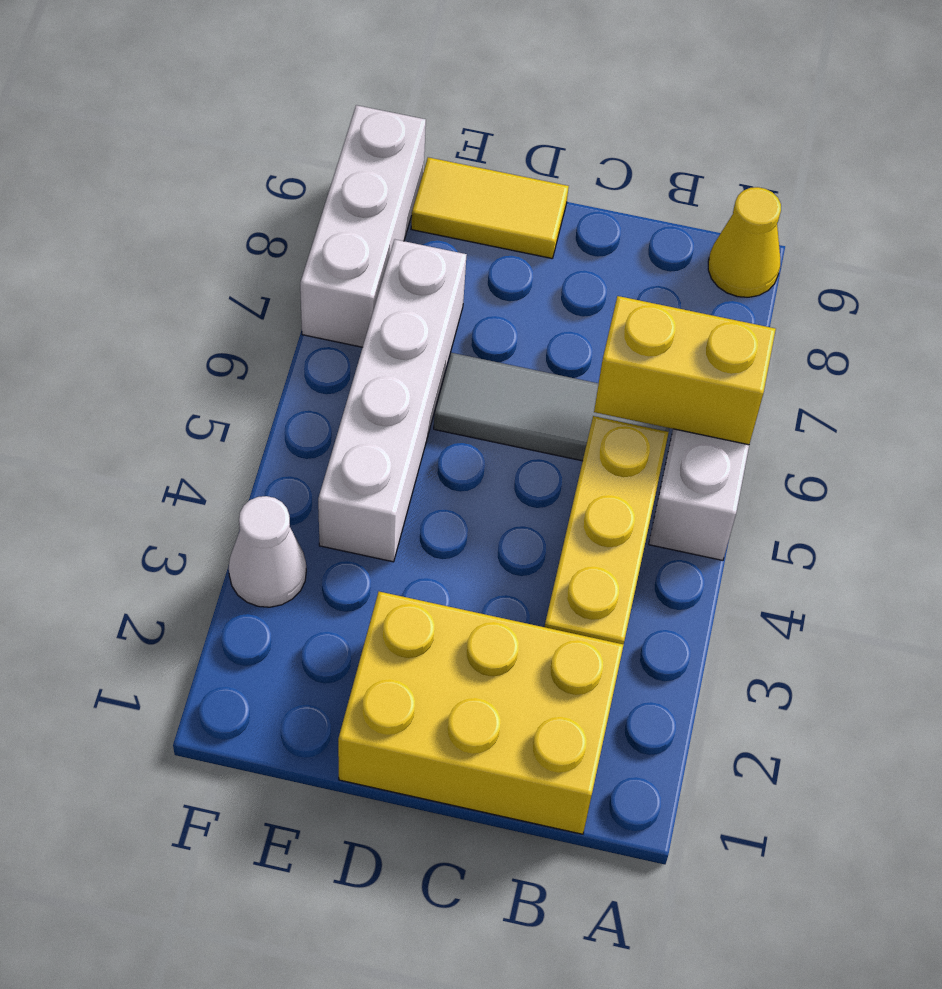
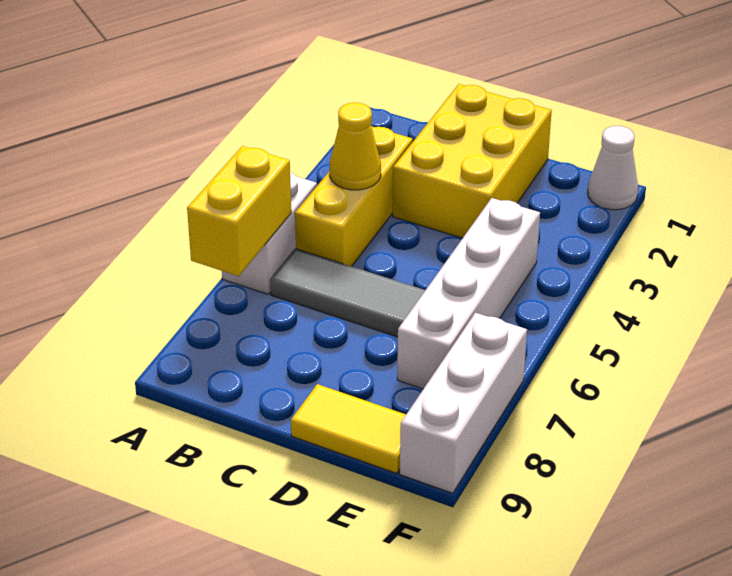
yellow brick A6:B6 level 2 -> yellow brick A6:A7 level 2
yellow cone A9 level 1 -> yellow cone B4 level 2
yellow brick B1:D2 level 1 -> yellow brick C1:D3 level 1
white cone F3 level 1 -> white cone F1 level 1

